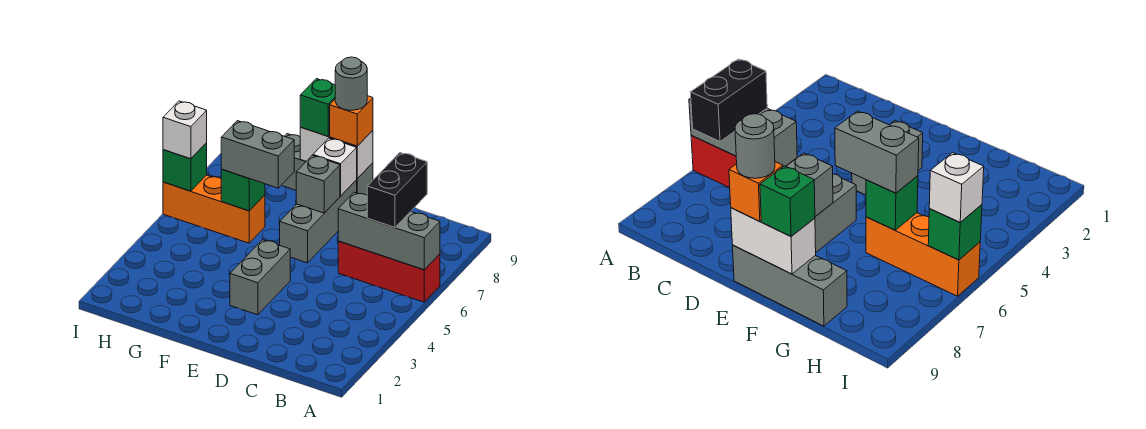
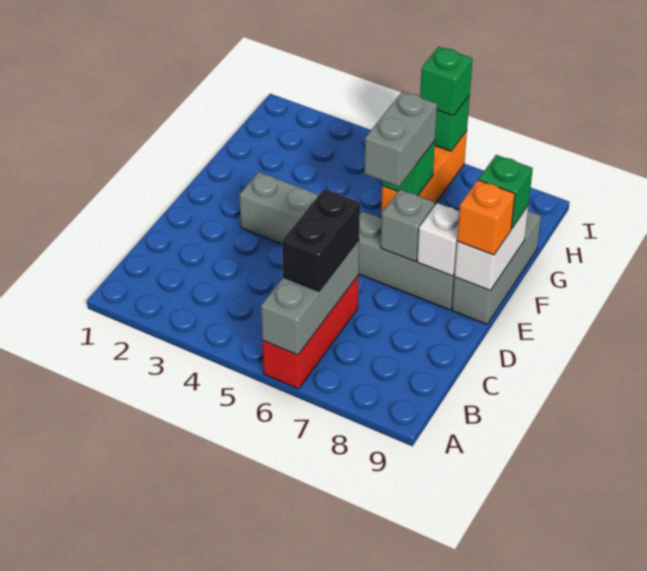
black brick B6:B7 level 3 -> black brick B6:C6 level 3
grey round brick E9 level 4 -> none
white brick I6 level 3 -> green brick I6 level 3

